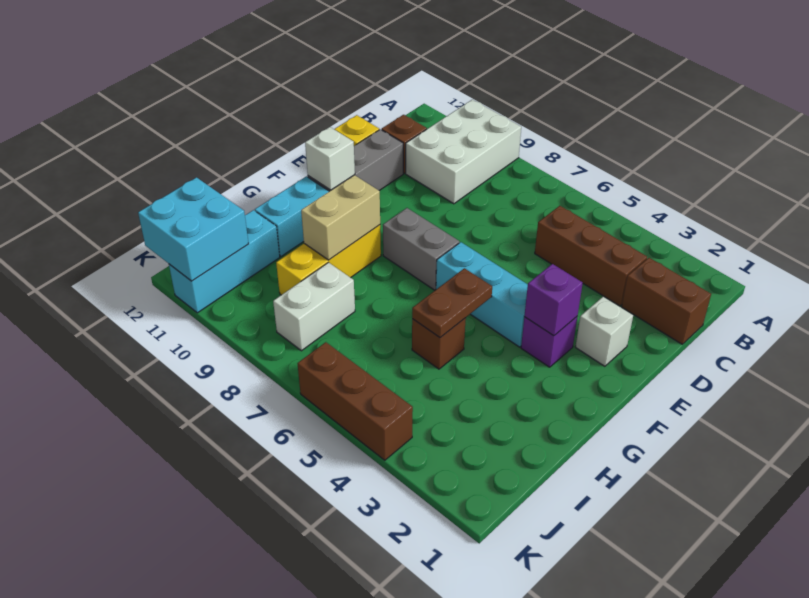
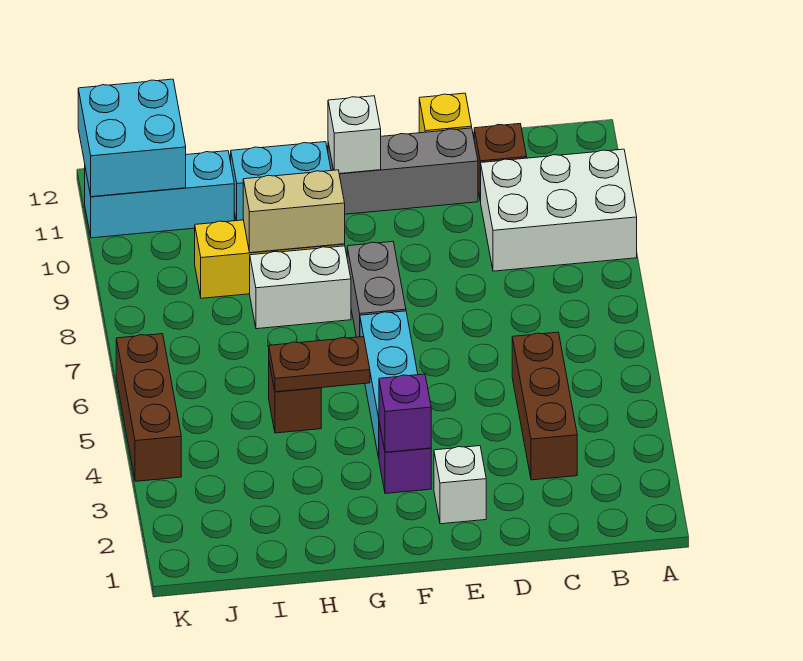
brown brick C1:C2 level 1 -> none
white brick I8:J8 level 1 -> white brick G8:H8 level 1

